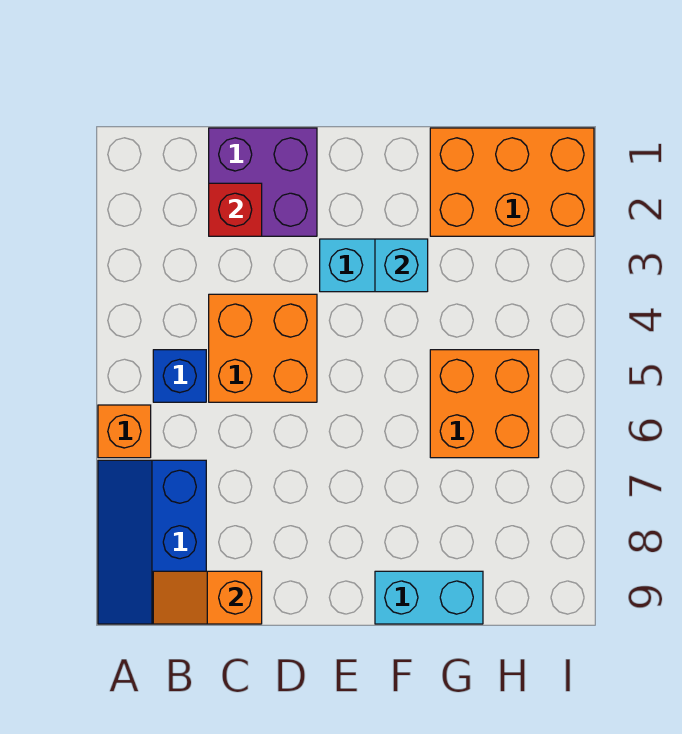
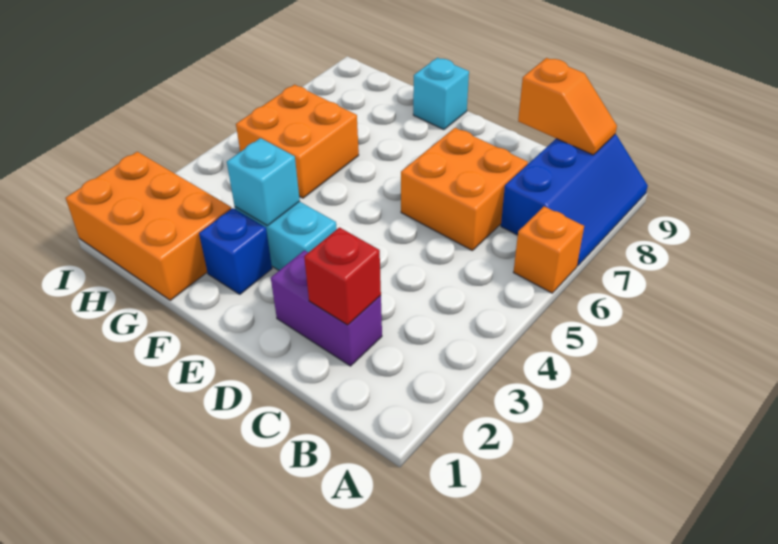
blue brick B5 level 1 -> blue brick F2 level 1
purple brick C1:D2 level 1 -> purple brick C2:D2 level 1
orange brick C4:D5 level 1 -> orange brick C6:D7 level 1
cyan brick F9:G9 level 1 -> cyan brick F9 level 1

